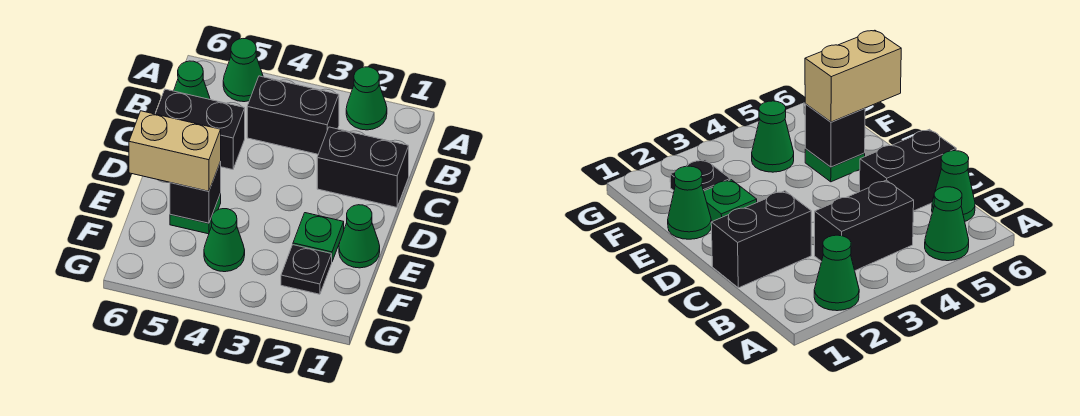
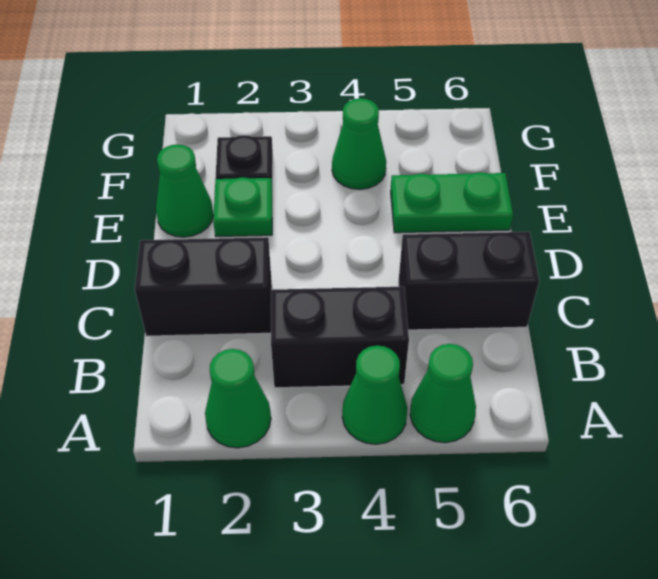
green cone B6 level 1 -> green cone A4 level 1
green plate E5 level 1 -> green plate E5:E6 level 1
black brick E5 level 2 -> none
tan brick E5:E6 level 3 -> none

